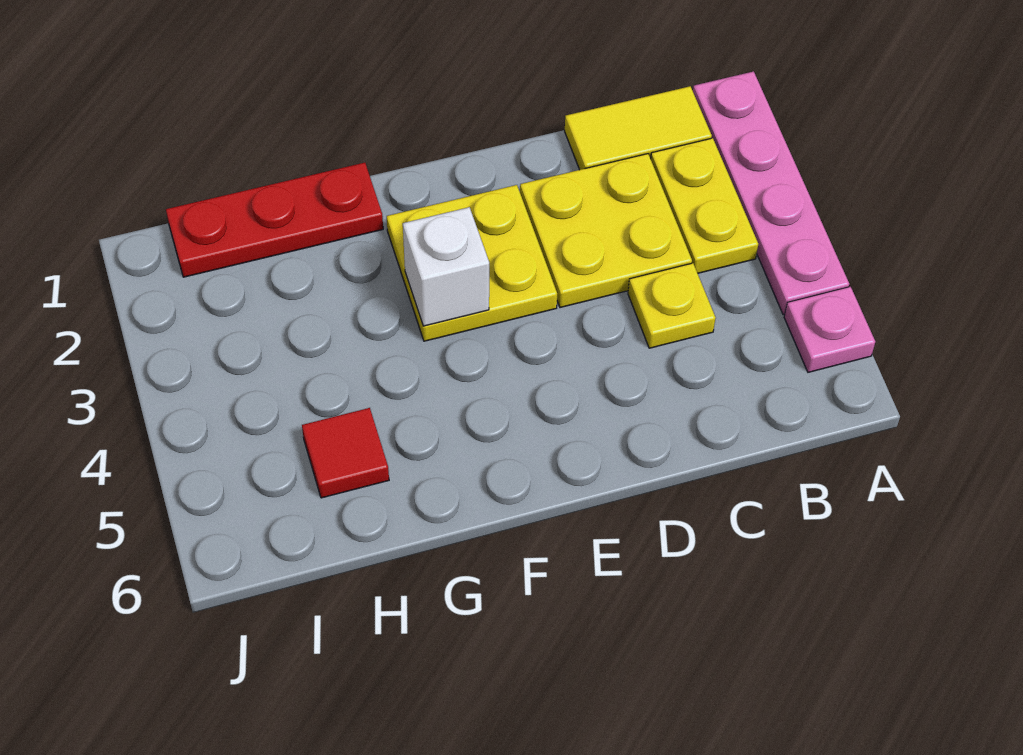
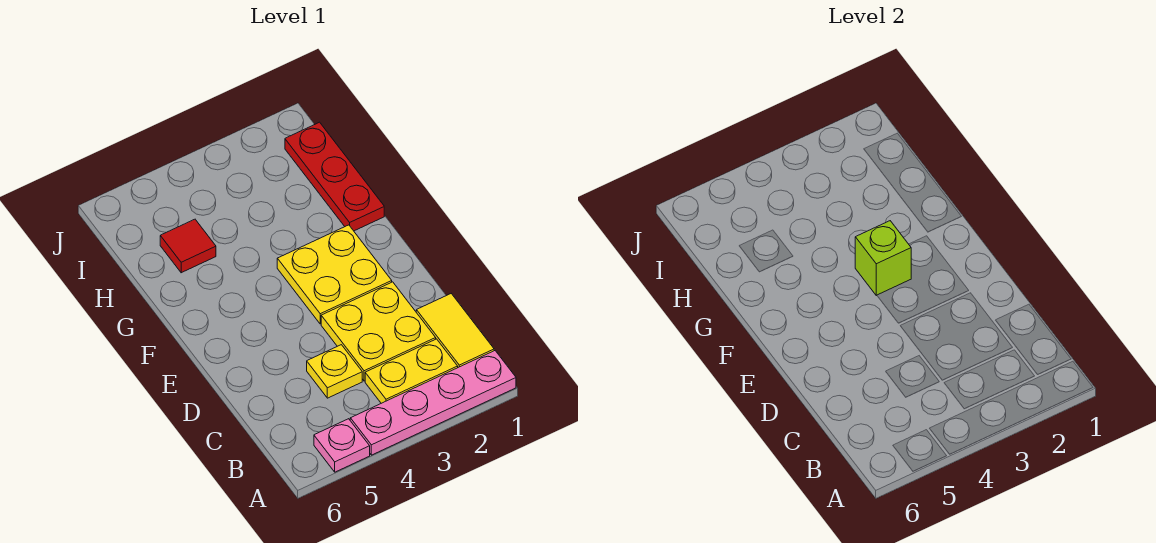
white brick F3 level 2 -> lime brick F3 level 2

